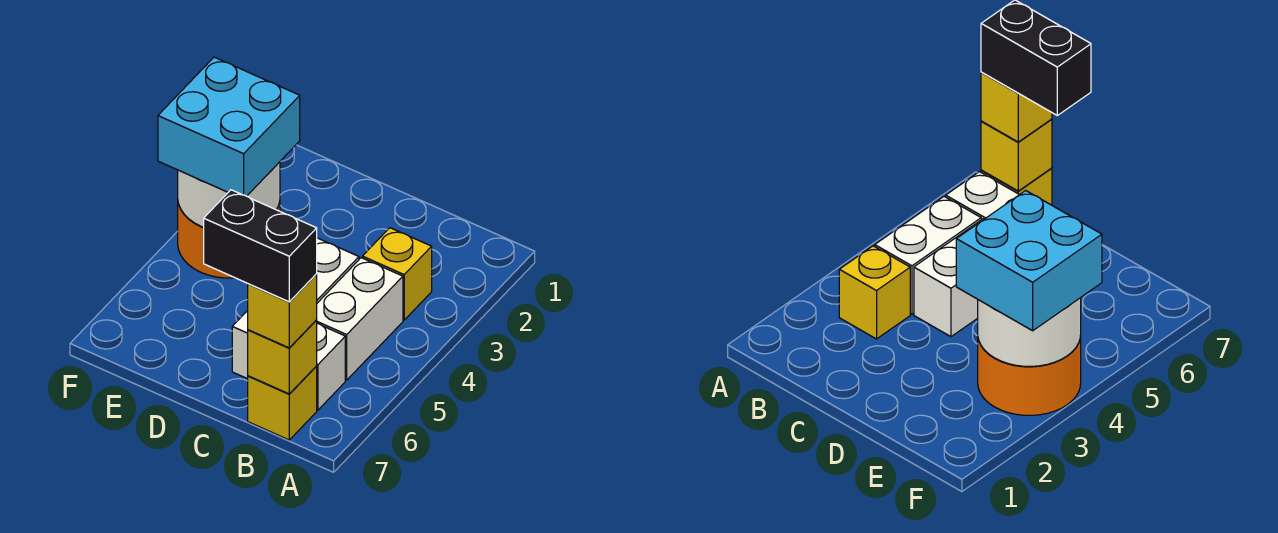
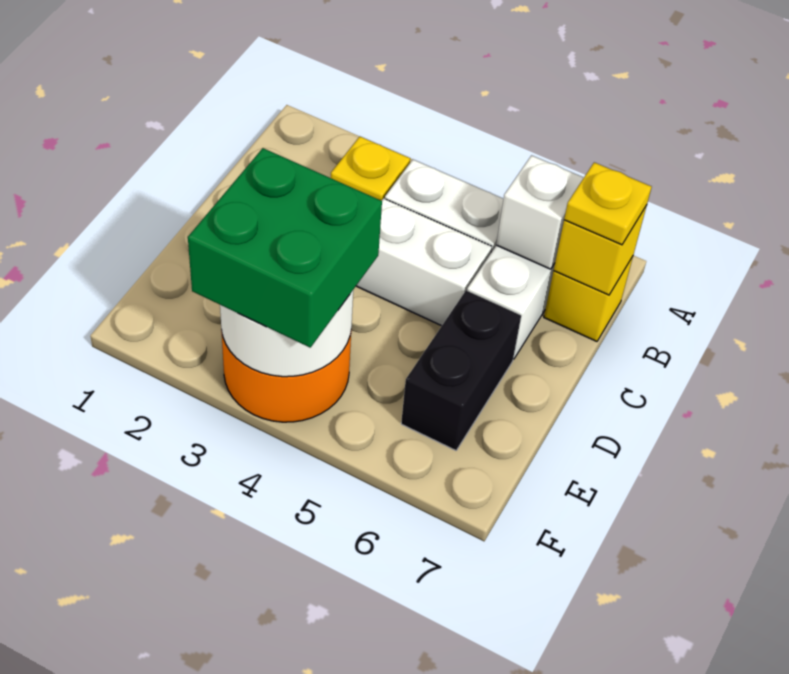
none -> white brick B6 level 2
yellow brick B7 level 3 -> yellow plate B7 level 3
black brick B7:C7 level 4 -> black brick D6:E6 level 1
cyan brick E3:F4 level 3 -> green brick E3:F4 level 3

